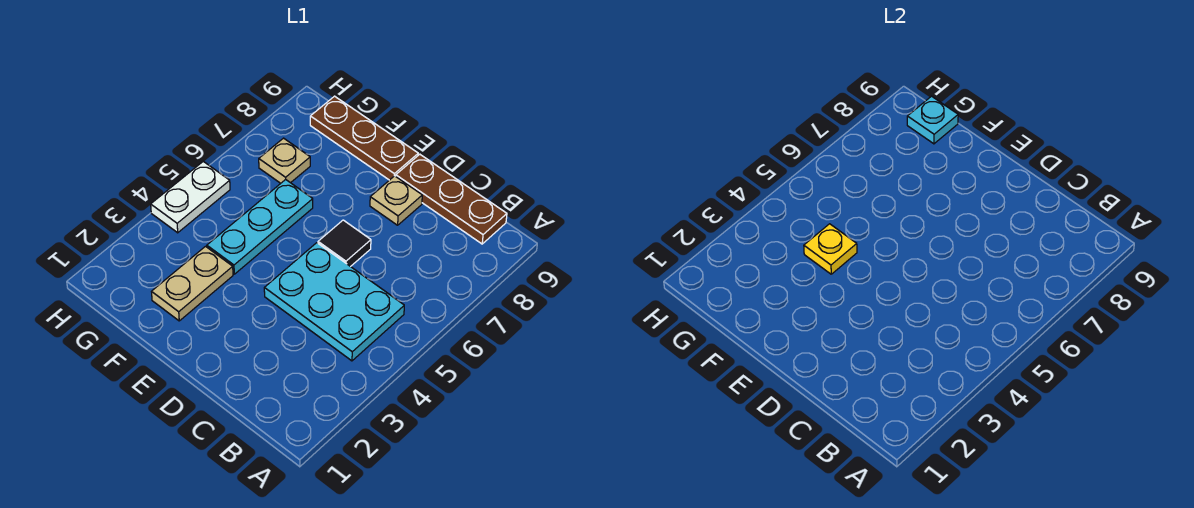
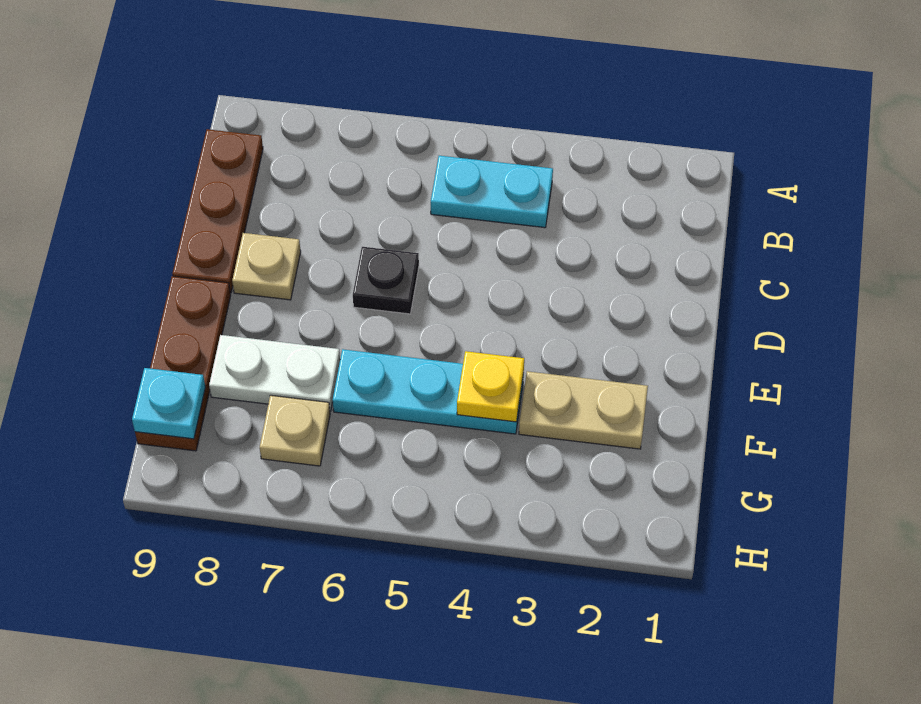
cyan plate B4:D5 level 1 -> cyan plate B4:B5 level 1
black tile D6 level 1 -> black plate D6 level 1
white plate H4:H5 level 1 -> white plate F7:F8 level 1

